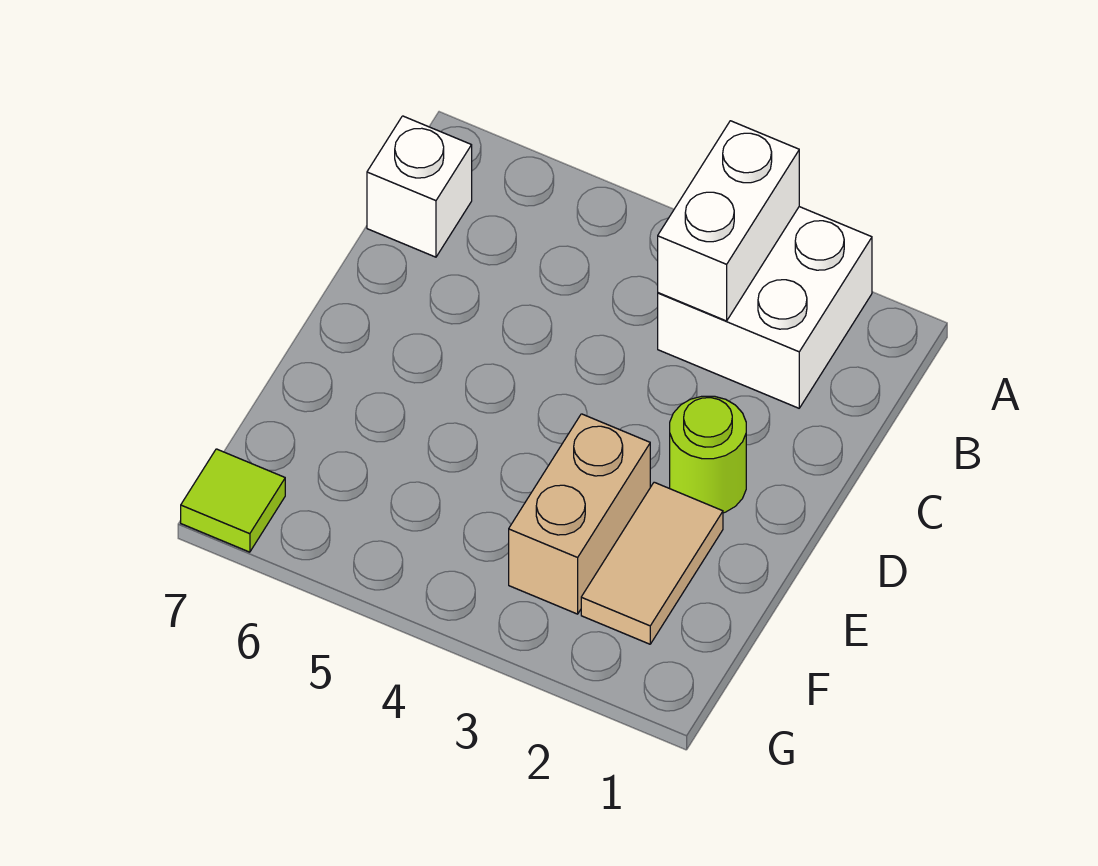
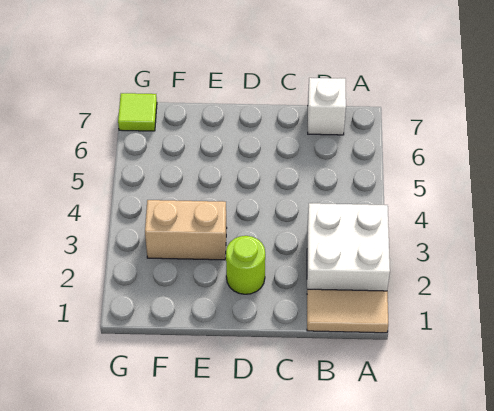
white brick A3:B3 level 2 -> none
tan tile E2:F2 level 1 -> tan tile A1:B1 level 1

